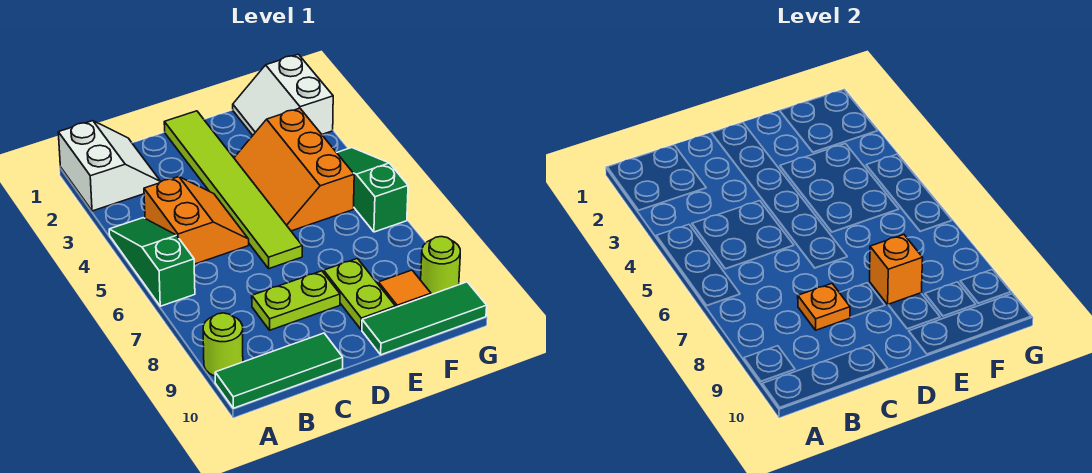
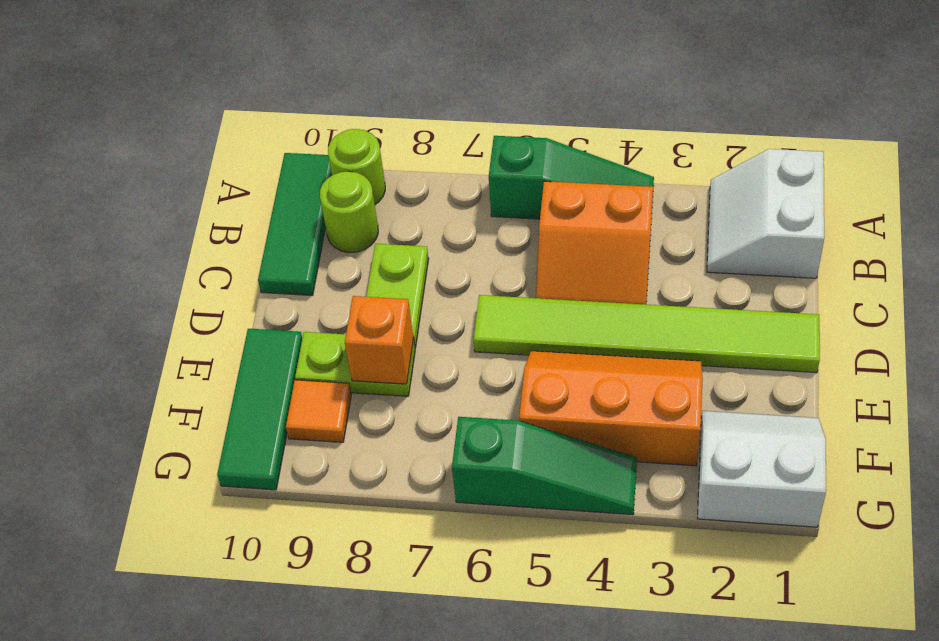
white slope A1:B2 level 1 top A -> white slope A1:B2 level 1 top 1
orange plate C8 level 2 -> none
lime round brick G9 level 1 -> lime round brick B9 level 1

